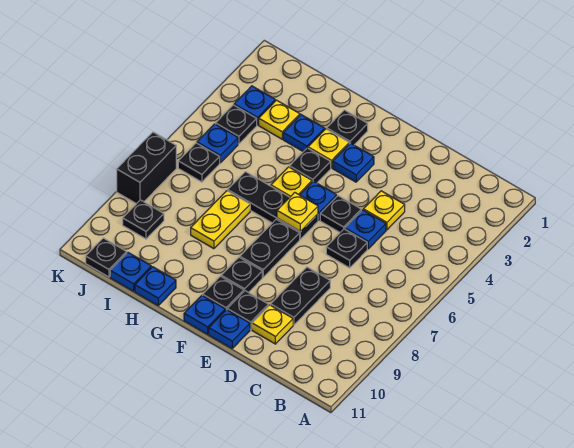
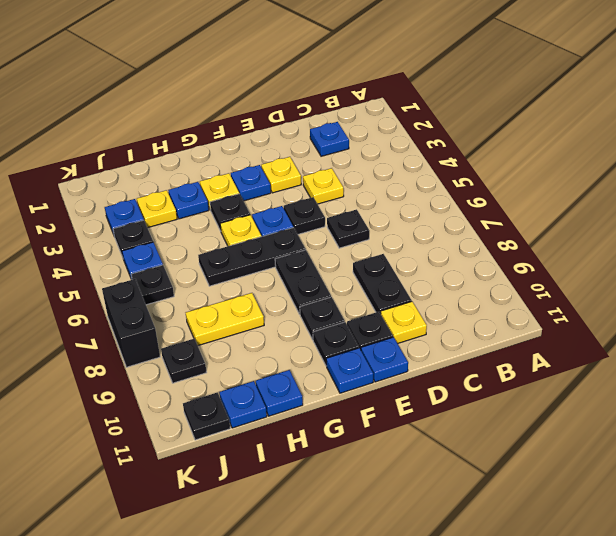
blue plate D5 level 1 -> blue plate C2 level 1
yellow plate F6 level 2 -> yellow plate E3 level 1
black plate G2 level 1 -> none
yellow plate H7:H8 level 1 -> yellow plate H8:I8 level 1

